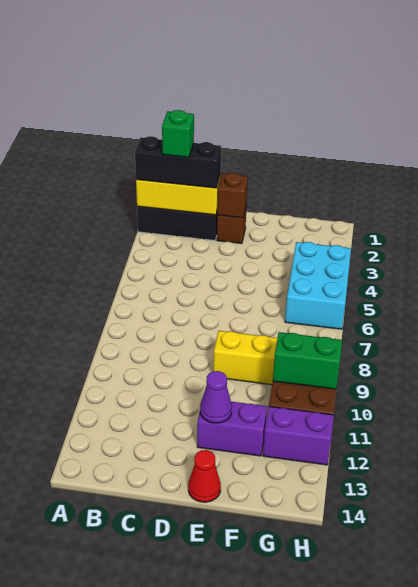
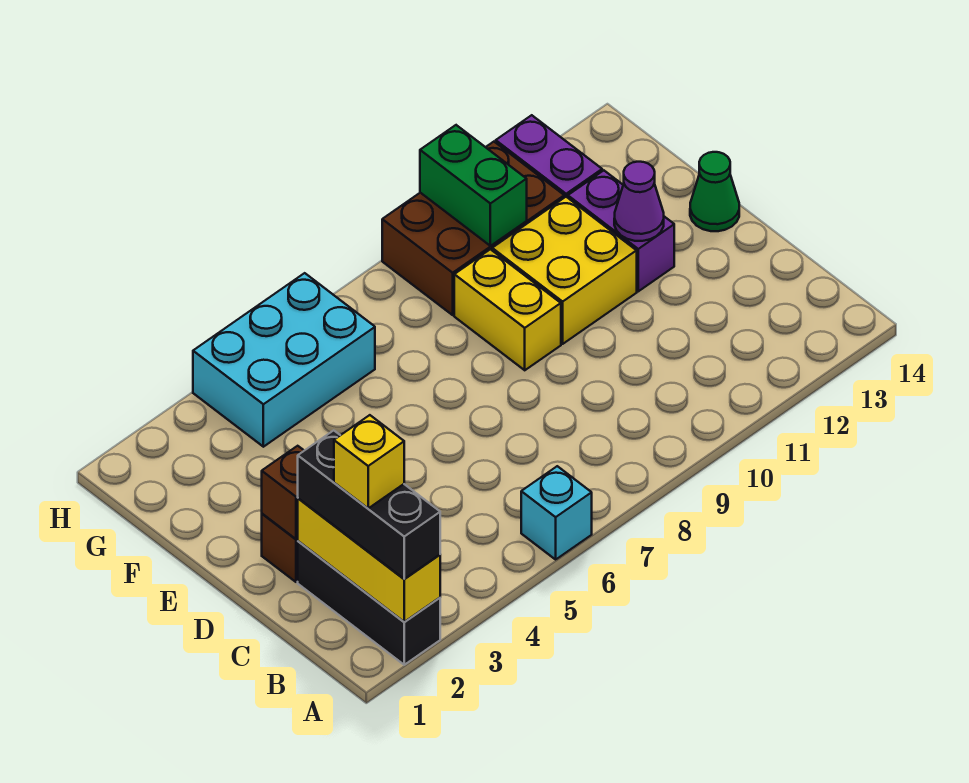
none -> cyan brick A6 level 1
green brick B2 level 4 -> yellow brick B2 level 4
none -> yellow brick E10:F11 level 1
red cone E14 level 1 -> green cone E14 level 1

